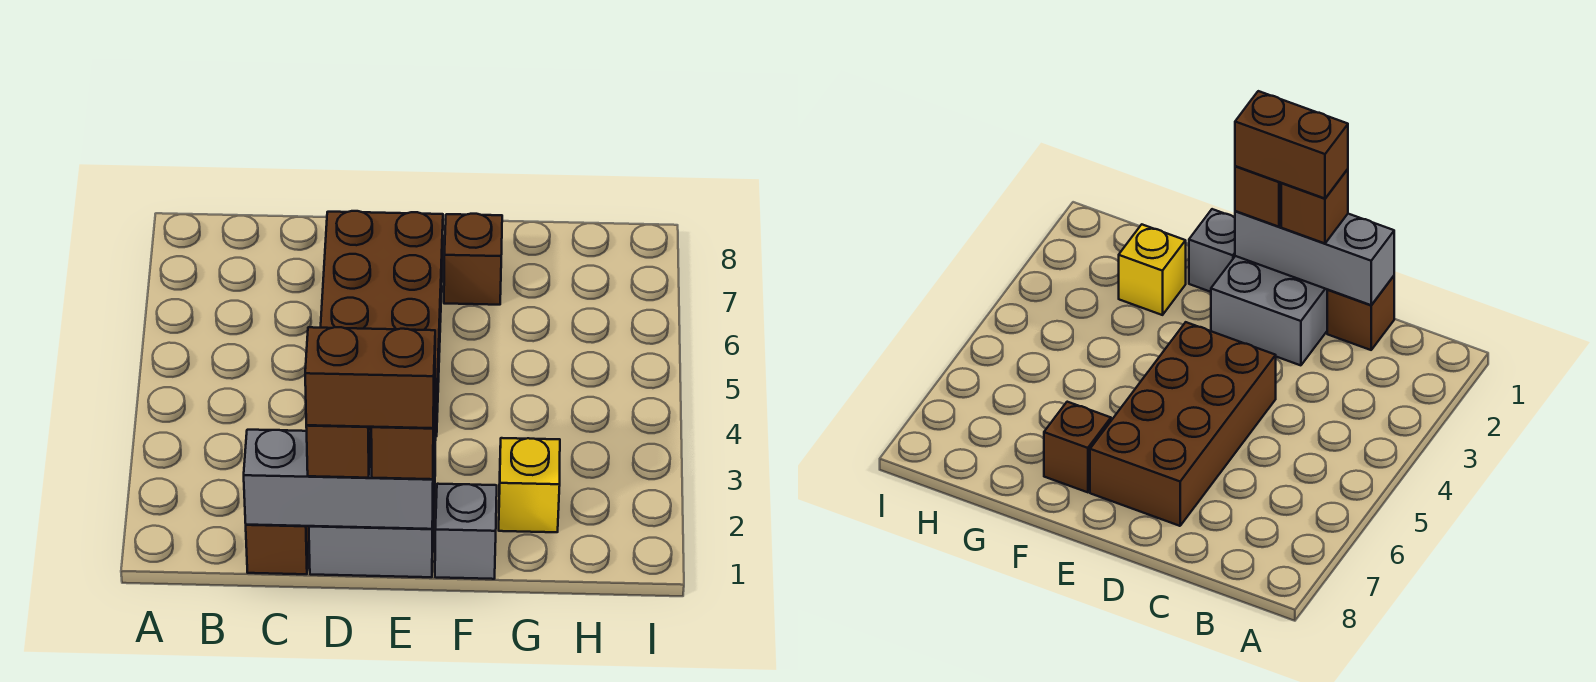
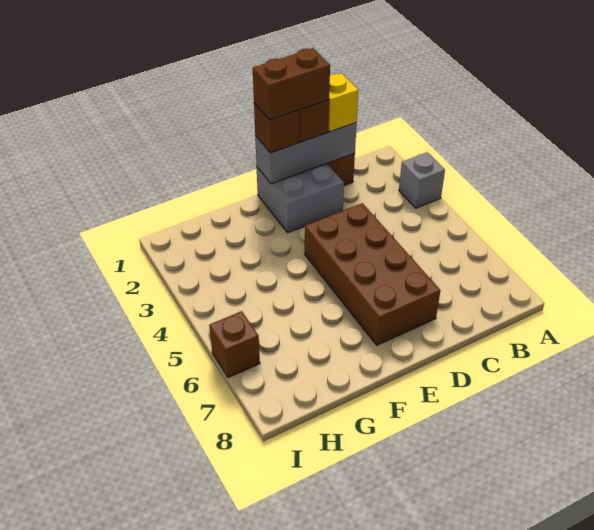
grey brick F1 level 1 -> grey brick A3 level 1
brown brick F7 level 1 -> brown brick I6 level 1
yellow brick G2 level 1 -> yellow brick C1 level 3

